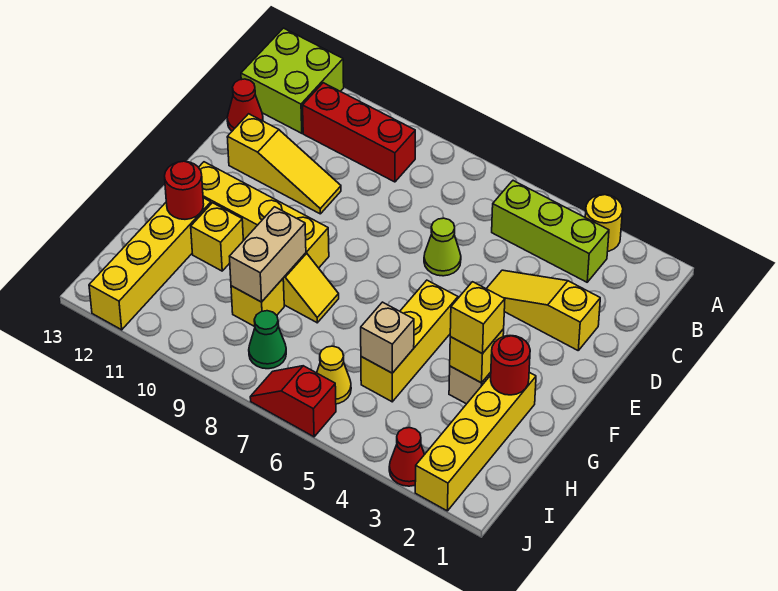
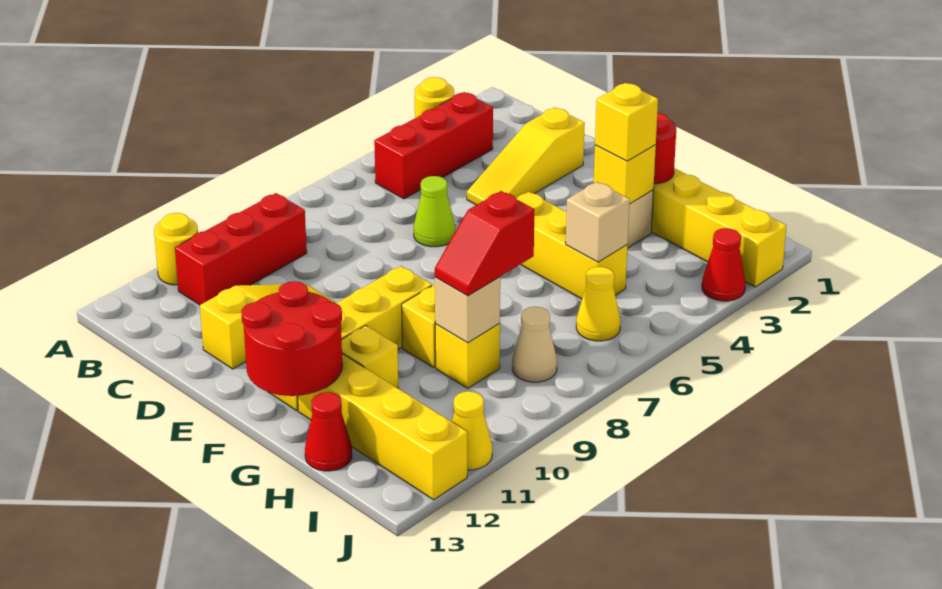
none -> yellow round brick A11 level 1
lime brick A12:B13 level 1 -> none
lime brick B3:B5 level 1 -> red brick B3:B5 level 1
red cone C13 level 1 -> red cone H13 level 1
tan brick G9:H9 level 2 -> tan brick H9 level 2
red round brick G12 level 2 -> red round brick F12:G13 level 2
green cone I8 level 1 -> tan cone I8 level 1
red slope J6:J7 level 1 top 6 -> red slope H8:H9 level 3 top 8
none -> yellow cone J11 level 1

